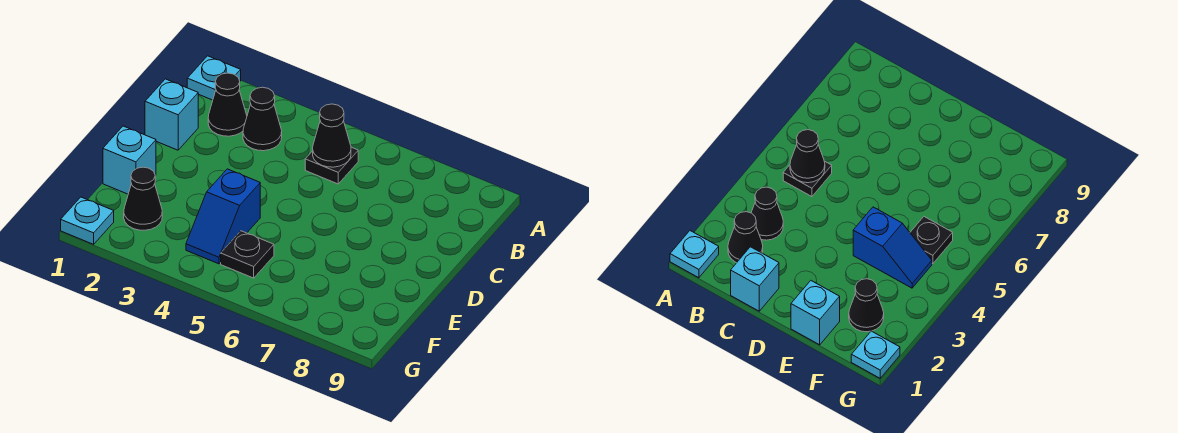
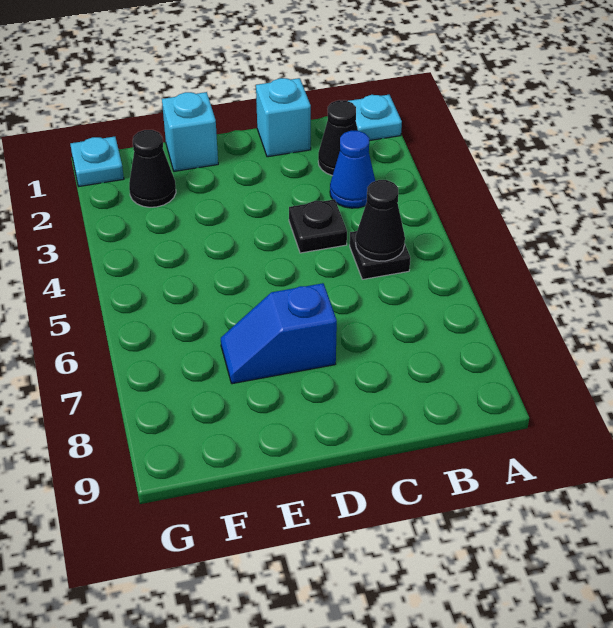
black cone B3 level 1 -> blue cone B3 level 1
blue slope E4:F4 level 1 top E -> blue slope D7:E7 level 1 top D
black plate F5 level 1 -> black plate C4 level 1

